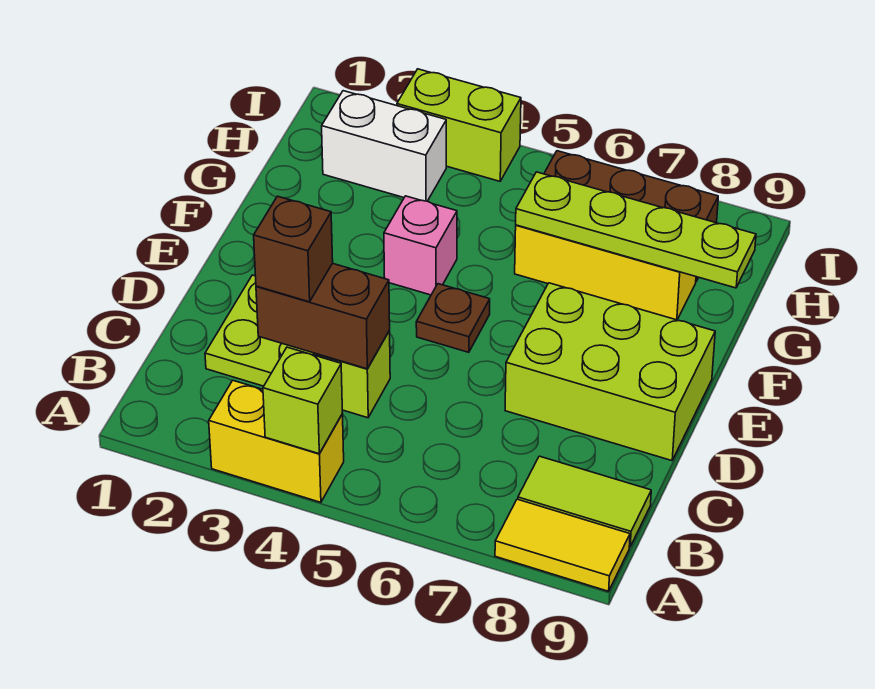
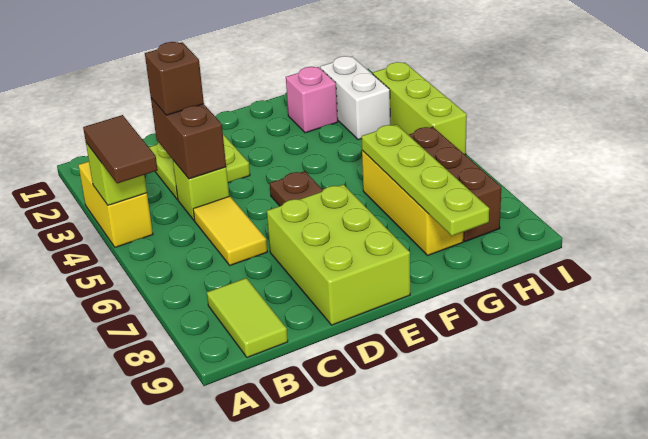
none -> brown tile A4:A5 level 3
yellow tile A8:A9 level 1 -> yellow tile C5:C6 level 1
pink brick F4 level 1 -> pink brick G2 level 1
lime brick I3:I4 level 1 -> lime brick I3:I5 level 1

